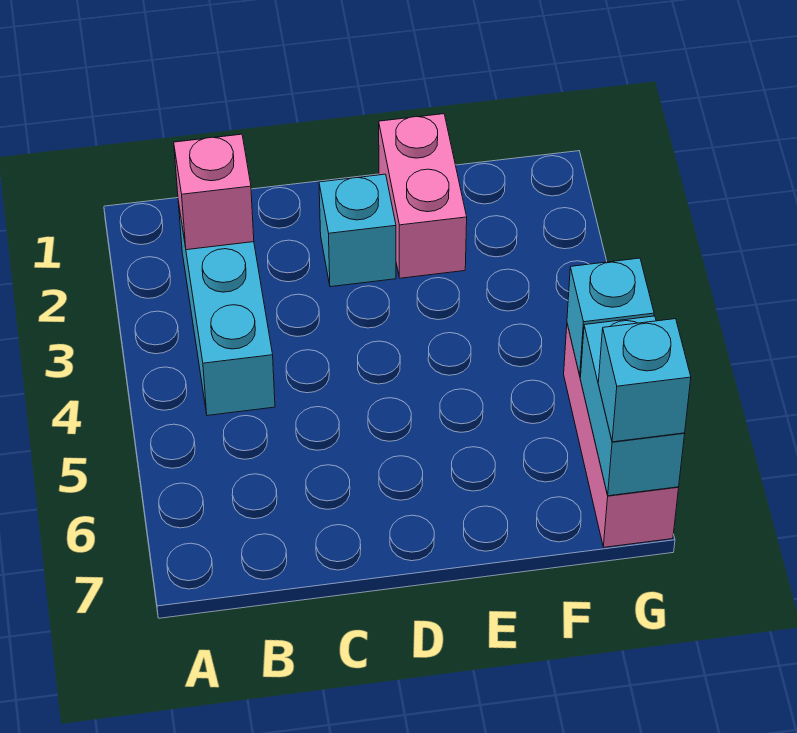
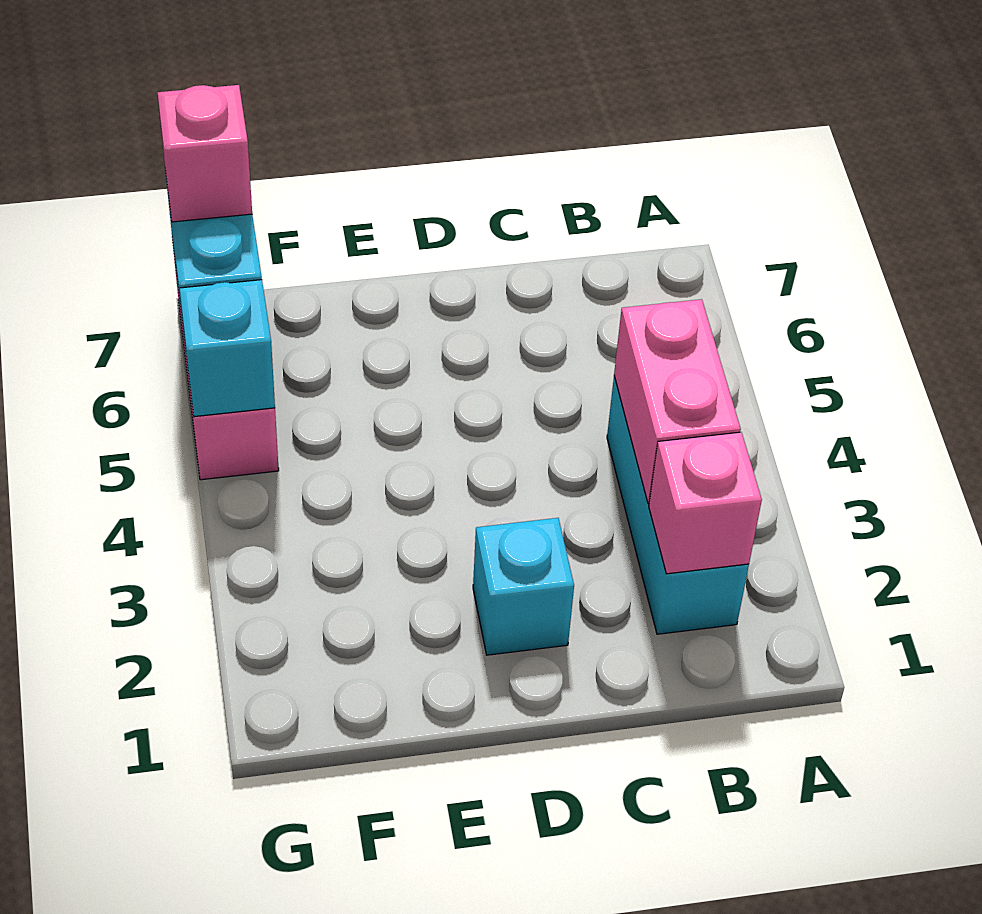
pink brick E1:E2 level 1 -> pink brick B3:B4 level 2
cyan brick G7 level 3 -> pink brick G7 level 3

